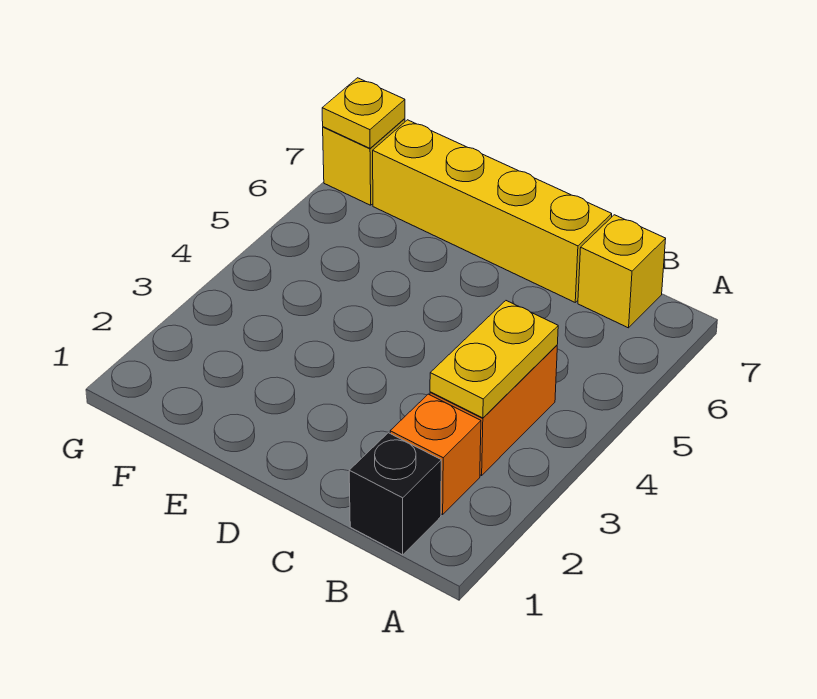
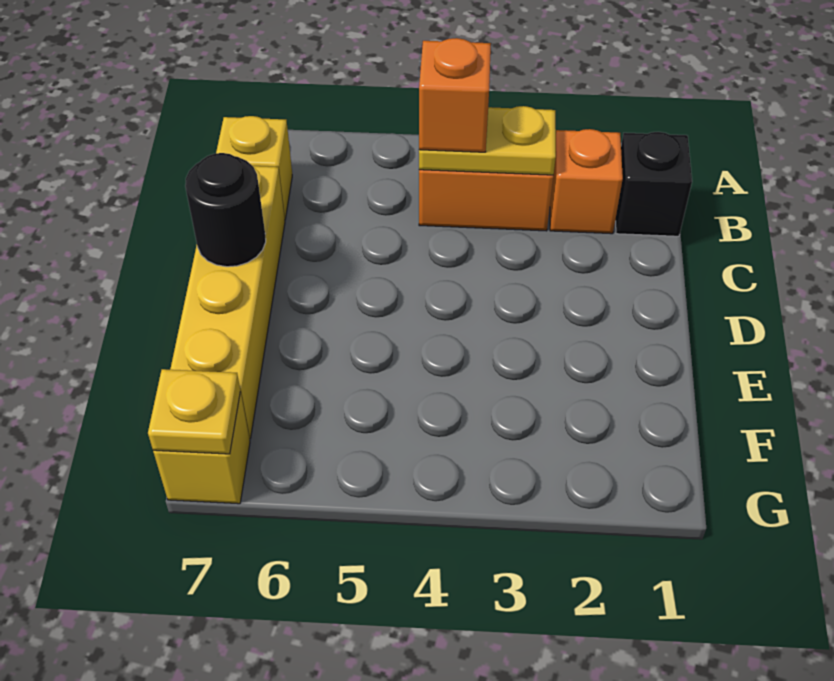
none -> orange brick B4 level 3
none -> black round brick D7 level 2

